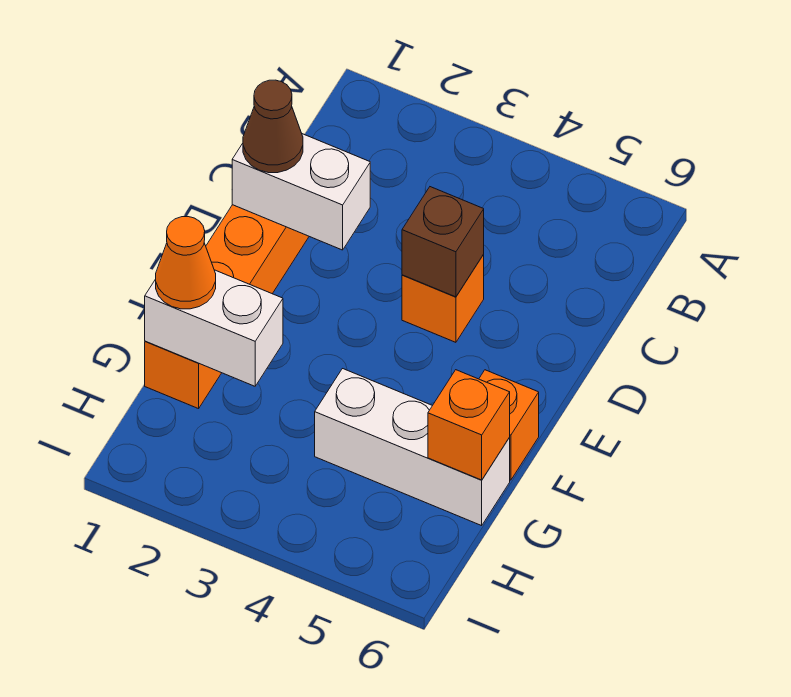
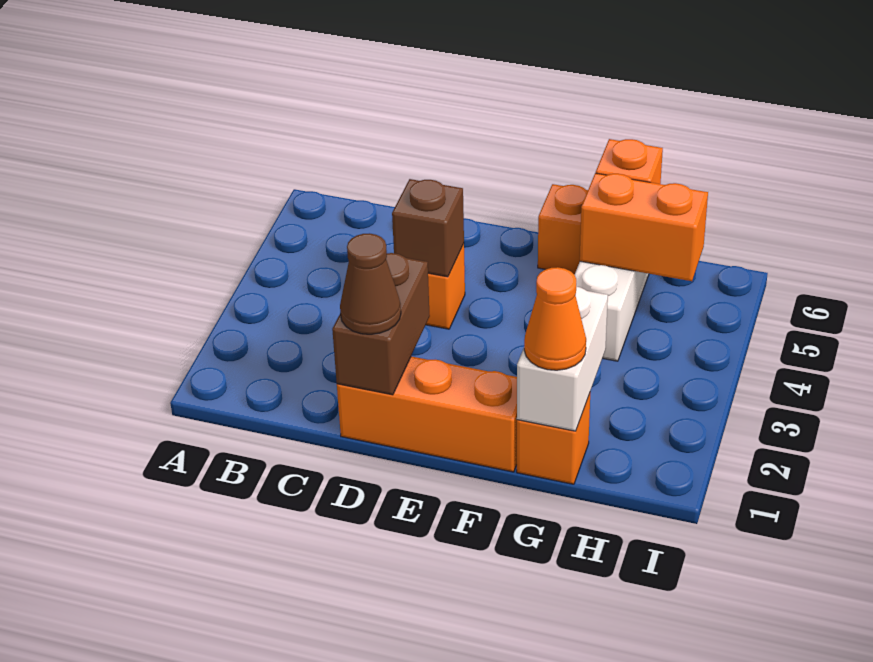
white brick D1:D2 level 2 -> brown brick D1:D2 level 2
none -> orange brick G5:H5 level 2

